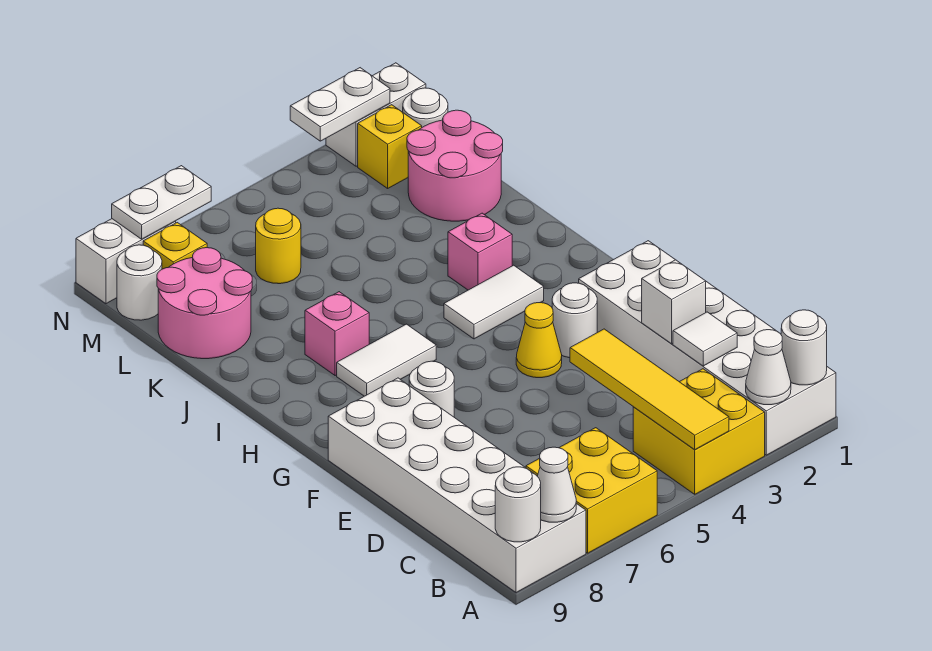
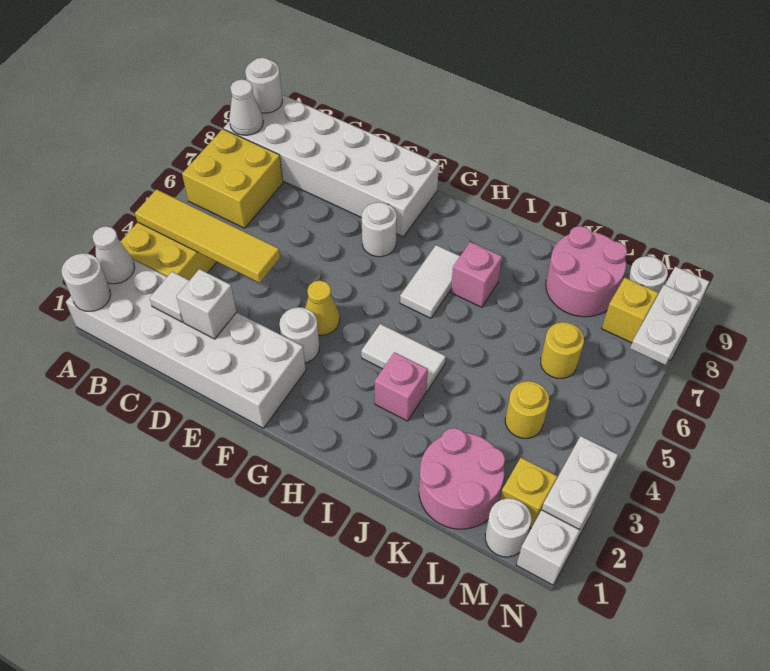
white tile H3:H4 level 1 -> white tile H4:I4 level 1
none -> yellow round brick L4 level 1

